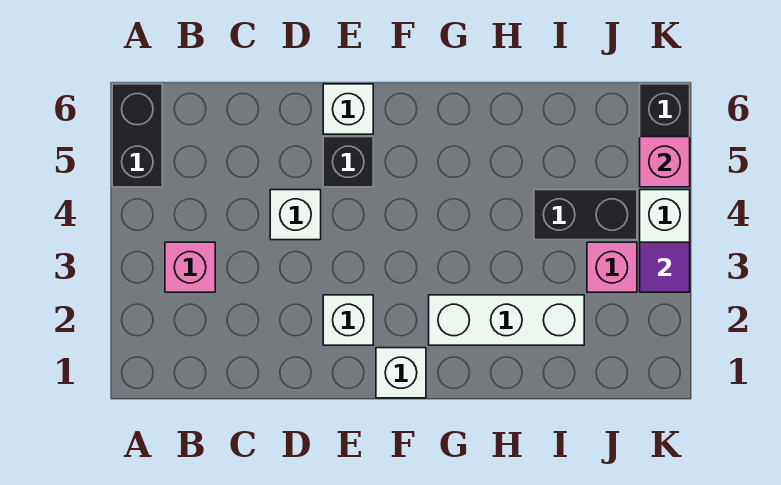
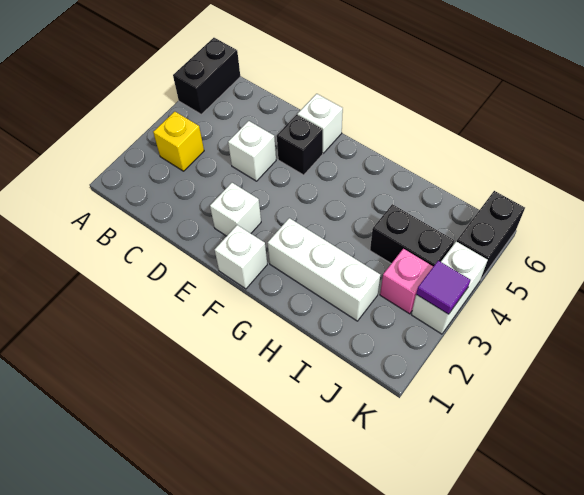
pink brick B3 level 1 -> yellow brick B3 level 1
pink brick K5 level 2 -> none

